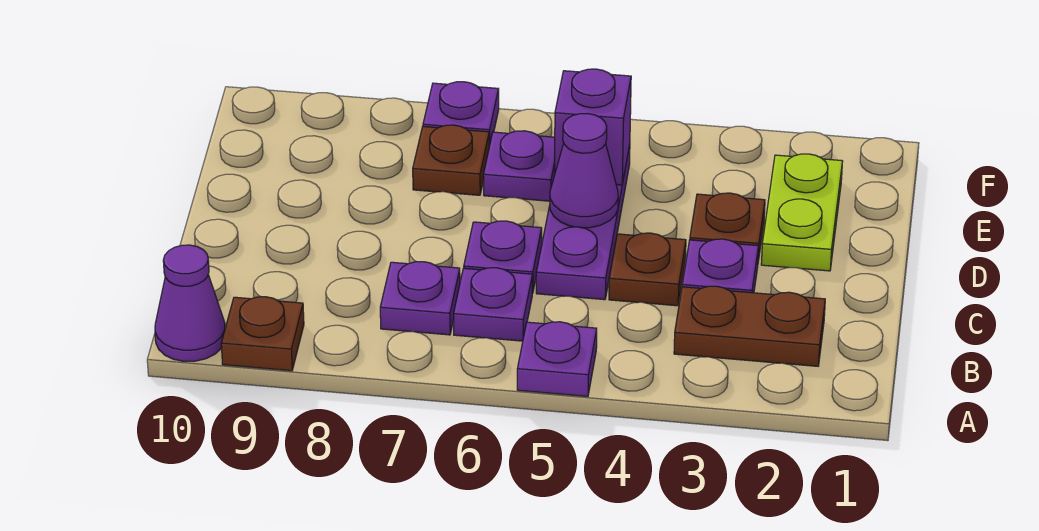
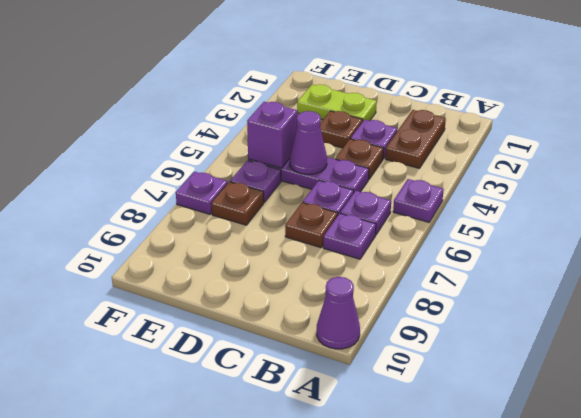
brown plate A9 level 1 -> brown plate C7 level 1

